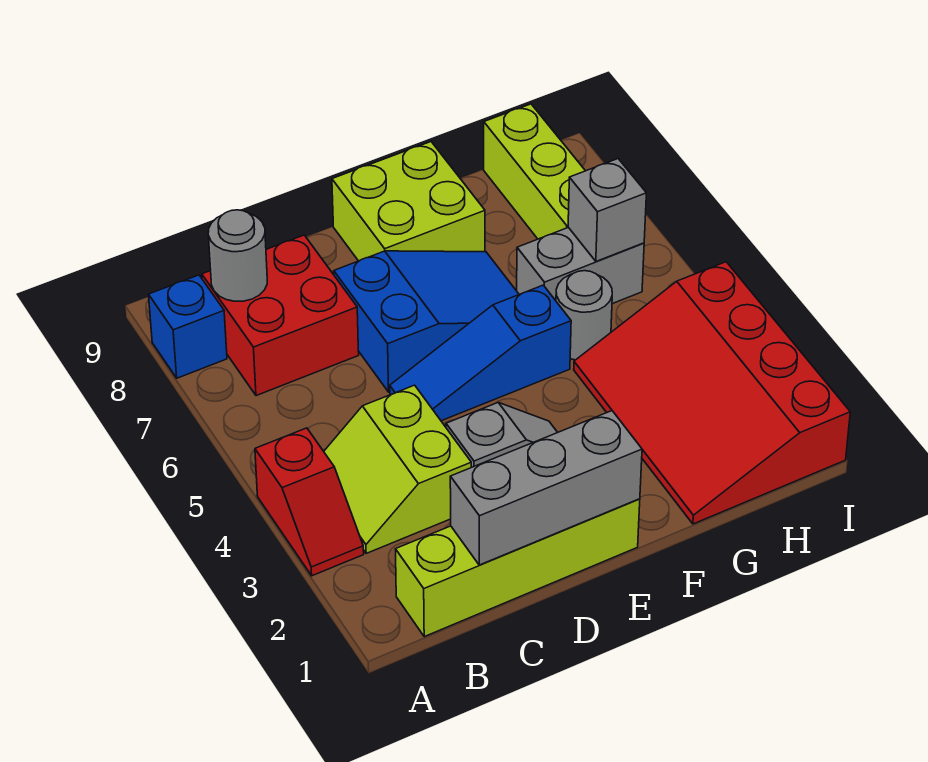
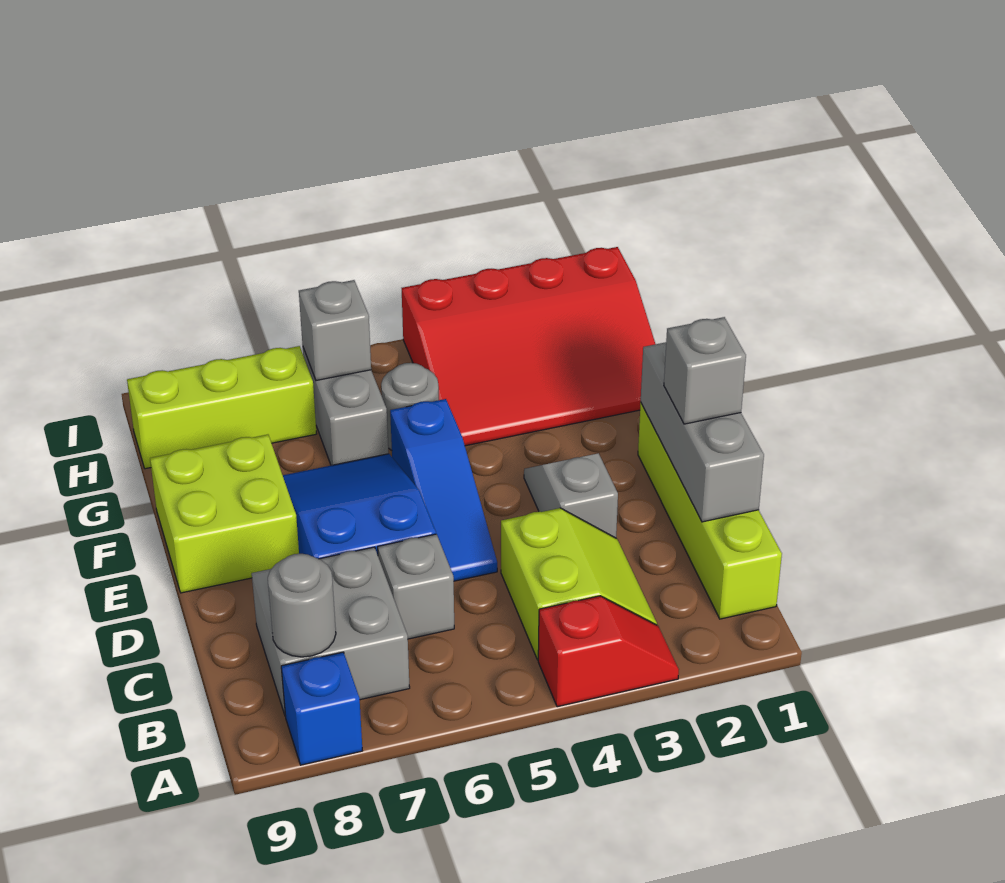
lime slope B3:C4 level 1 top C -> lime slope B3:C4 level 1 top 4
red brick B7:C8 level 1 -> grey brick B7:C8 level 1
none -> grey brick C6 level 1
none -> grey brick D1 level 3

